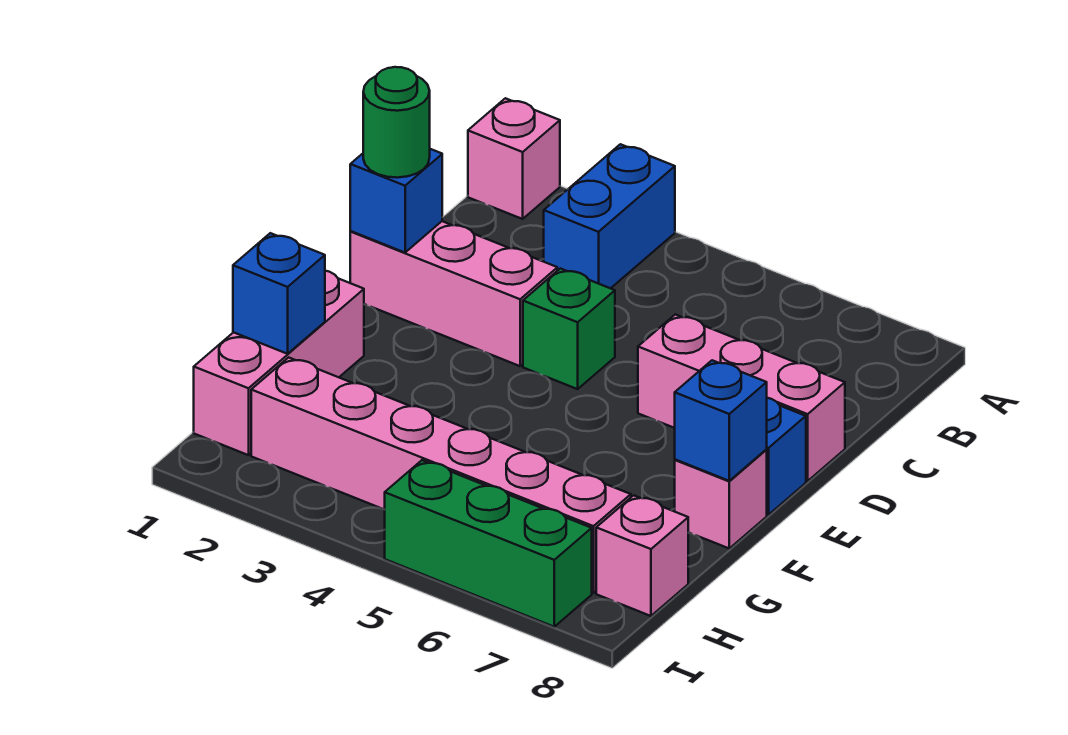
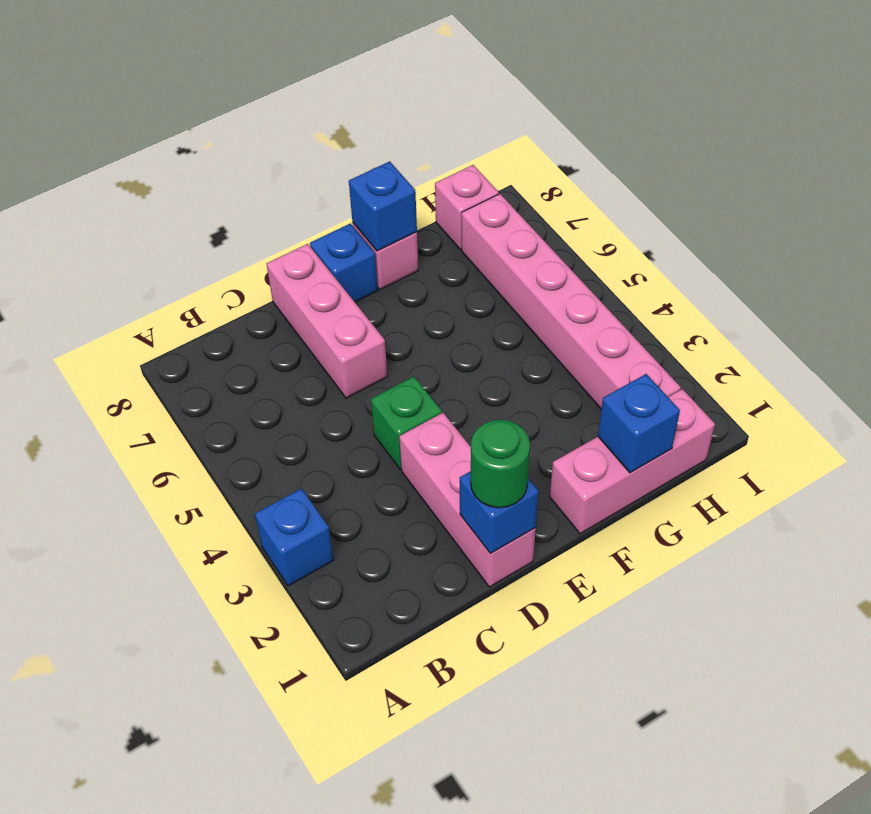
pink brick A1 level 1 -> none
blue brick A3:B3 level 1 -> blue brick A3 level 1
green brick I5:I7 level 1 -> none

